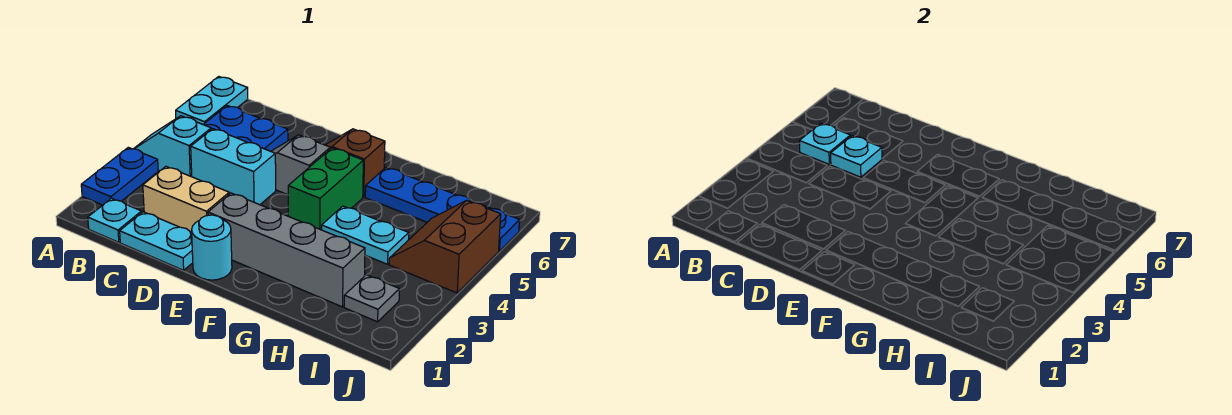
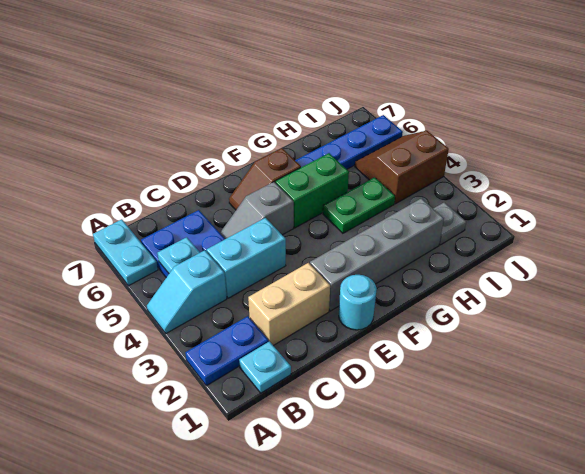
blue plate A2:A3 level 1 -> blue plate A2:B2 level 1
cyan plate C1:D1 level 1 -> none
cyan plate C5 level 2 -> none
green brick F4:F5 level 1 -> green brick F5:G5 level 1
cyan plate G4:H4 level 1 -> green plate G4:H4 level 1
brown slope I4:J5 level 1 top J -> brown slope I4:J5 level 1 top 4

